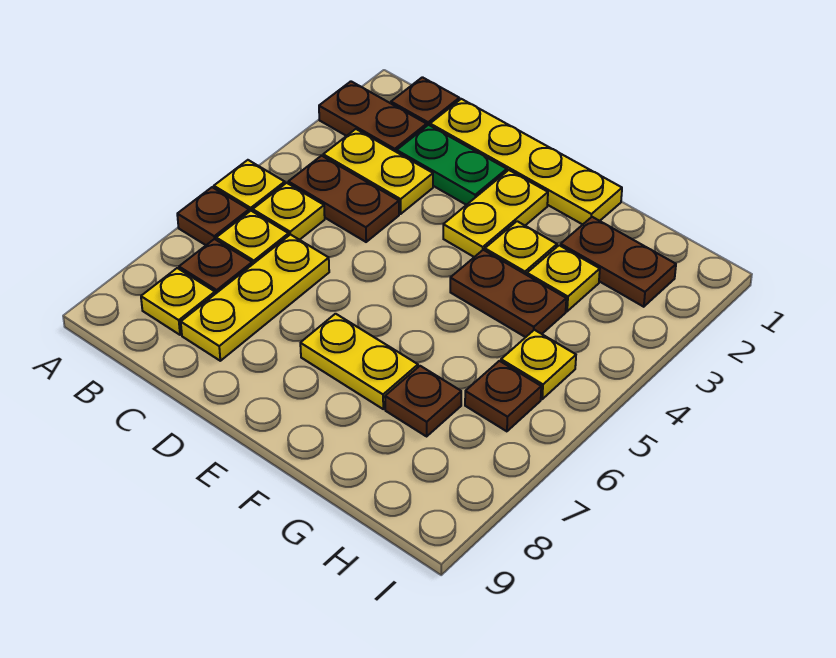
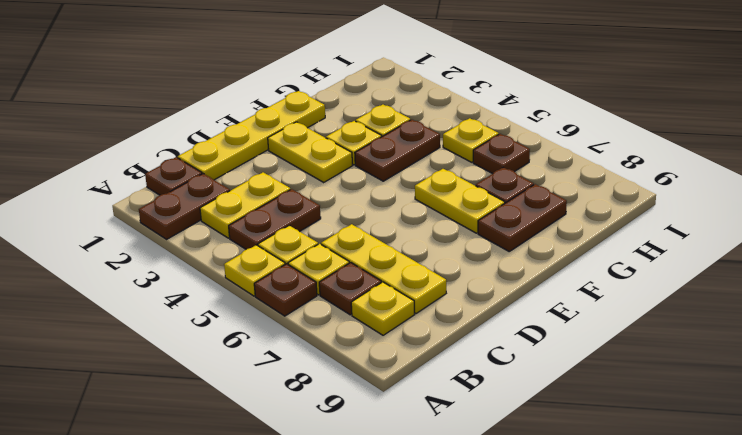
green plate C2:D2 level 1 -> none
yellow plate E7:F7 level 1 -> yellow plate F6:F7 level 1
brown plate G2:H2 level 1 -> brown plate F8:G8 level 1

